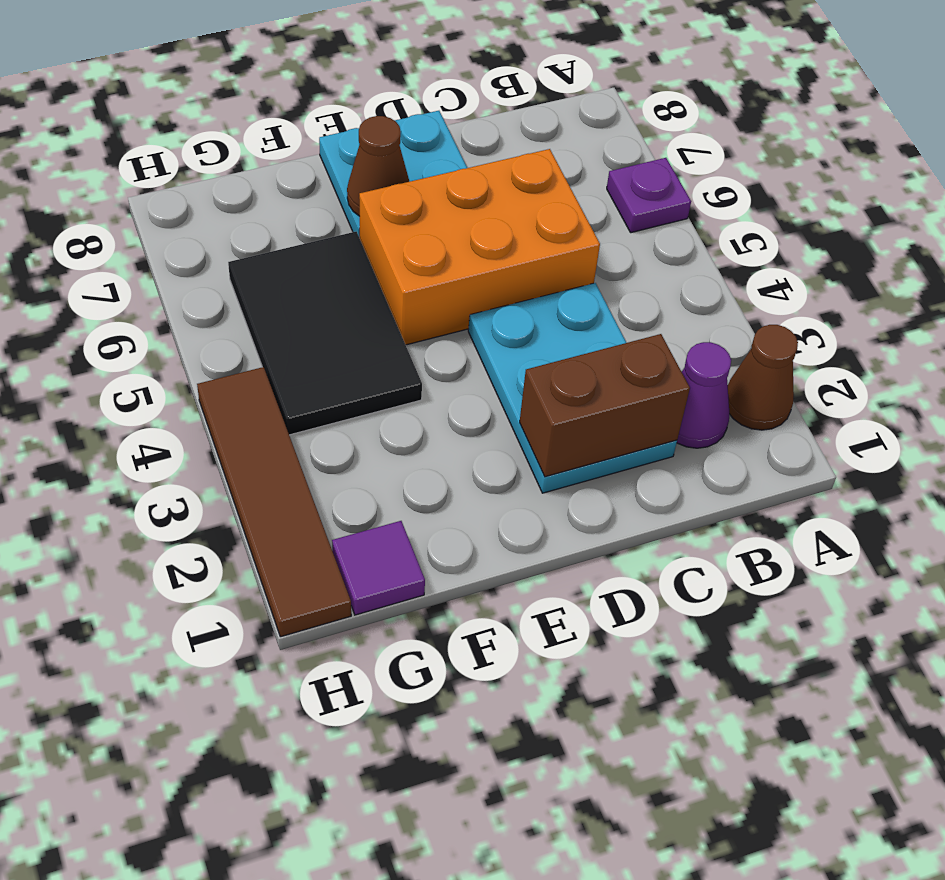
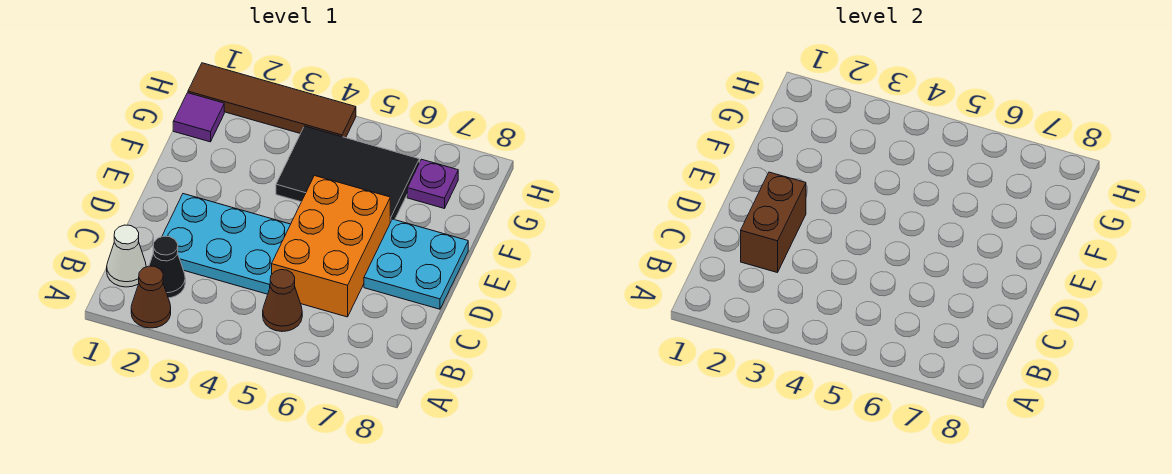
purple plate A6 level 1 -> purple plate G7 level 1
none -> white cone B1 level 1
purple cone B2 level 1 -> black cone B2 level 1
brown cone E7 level 2 -> brown cone B5 level 1

